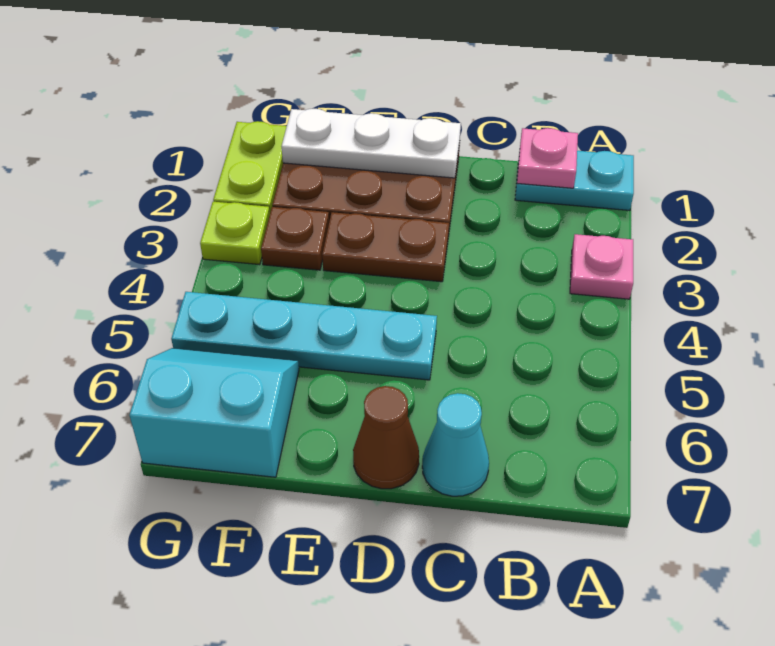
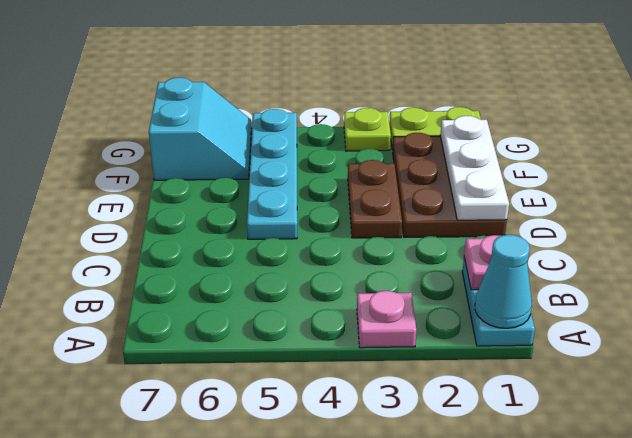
cyan cone C7 level 1 -> cyan cone A1 level 2
brown cone D7 level 1 -> none
brown plate F3 level 1 -> none

